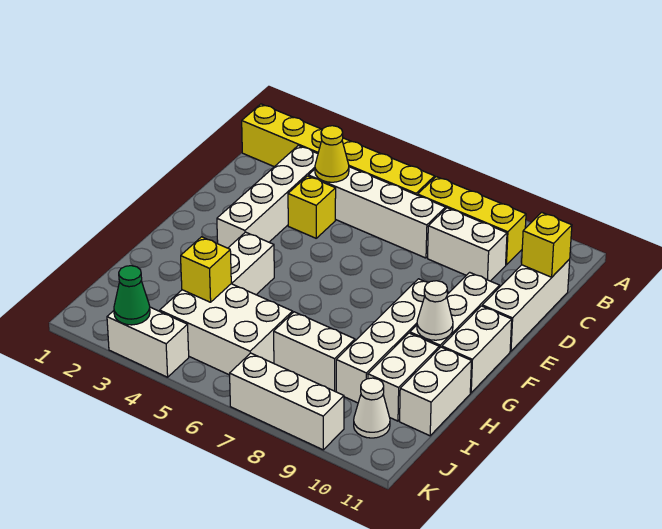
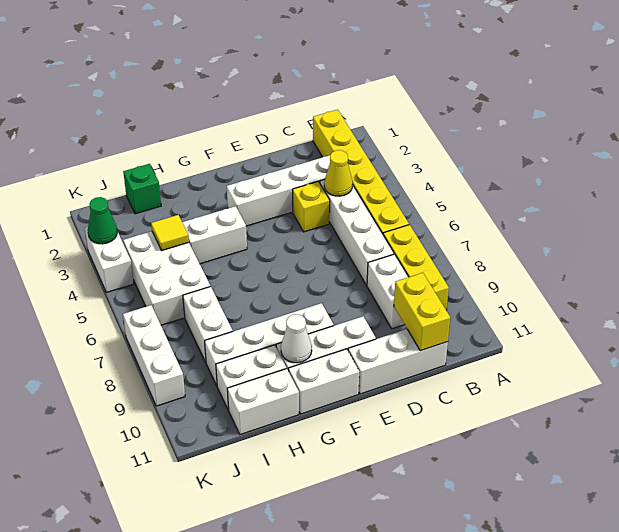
yellow brick C11 level 2 -> yellow brick C10:C11 level 2
none -> green brick I1 level 1
yellow brick I4 level 2 -> yellow tile I4 level 2
white cone J10 level 1 -> none

